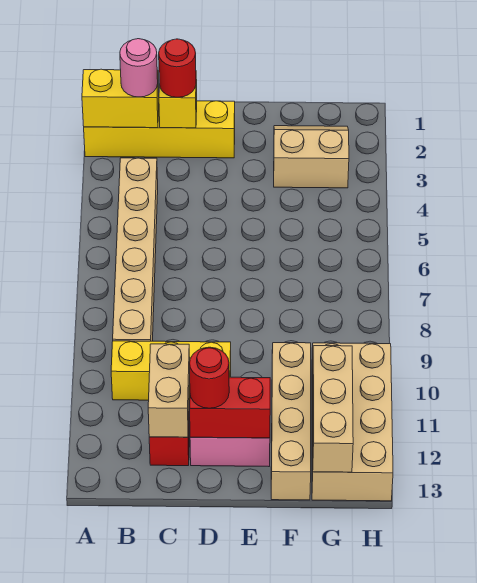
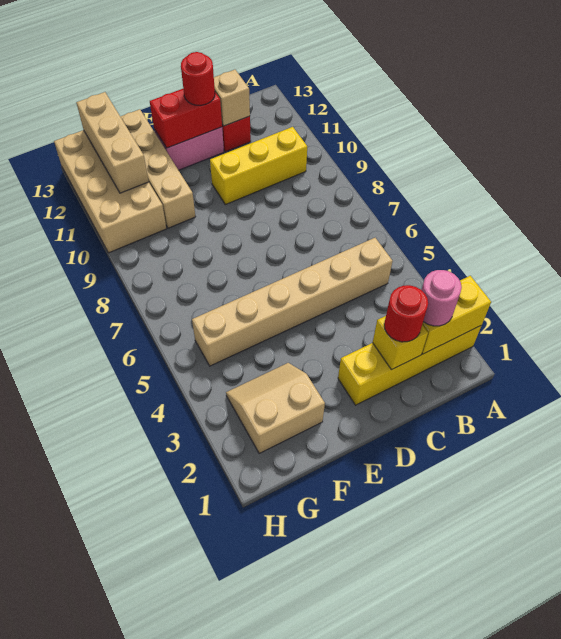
tan brick B4:B9 level 1 -> tan brick B5:G5 level 1
tan brick C11:C12 level 2 -> tan brick C12 level 2
tan slope F2:G3 level 1 top 3 -> tan slope F2:G3 level 1 top 2

